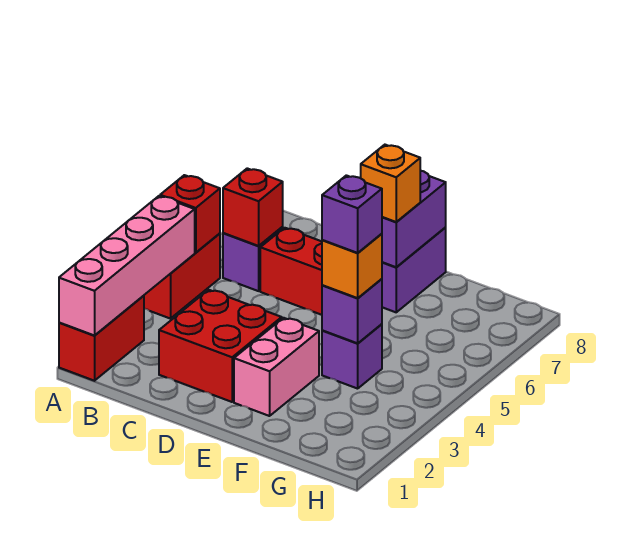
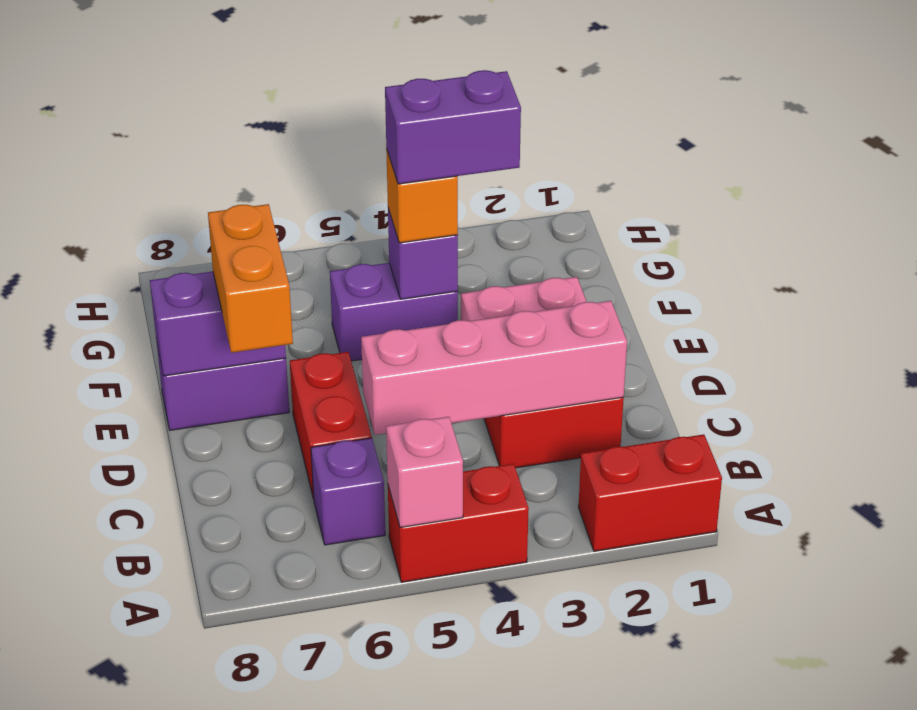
pink brick A1:A4 level 2 -> pink brick C2:C5 level 2
red brick A5 level 2 -> pink brick A5 level 2
red brick B6 level 2 -> none
orange brick E7 level 3 -> orange brick D7:E7 level 3
purple brick F4 level 1 -> purple brick F4:F5 level 1
purple brick F4 level 4 -> purple brick F3:F4 level 4

